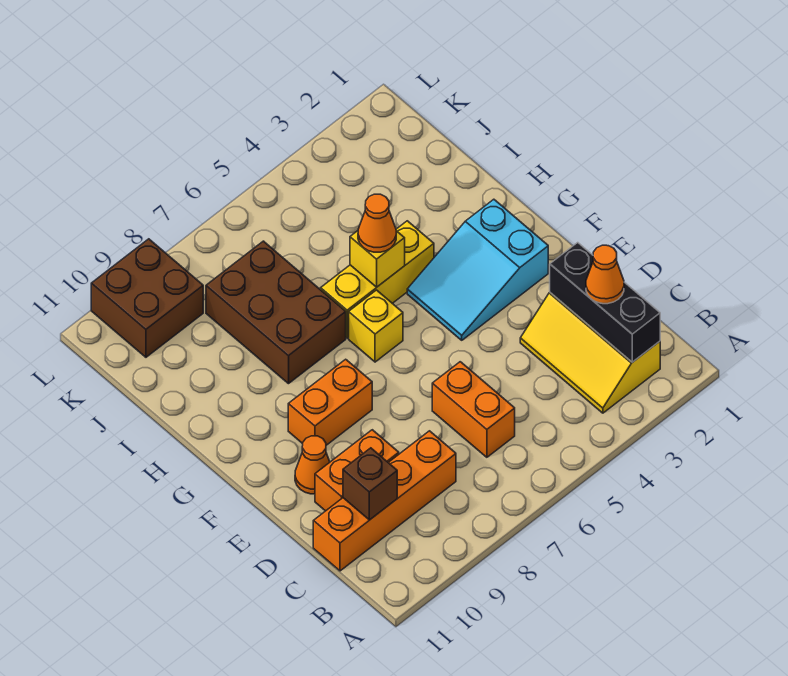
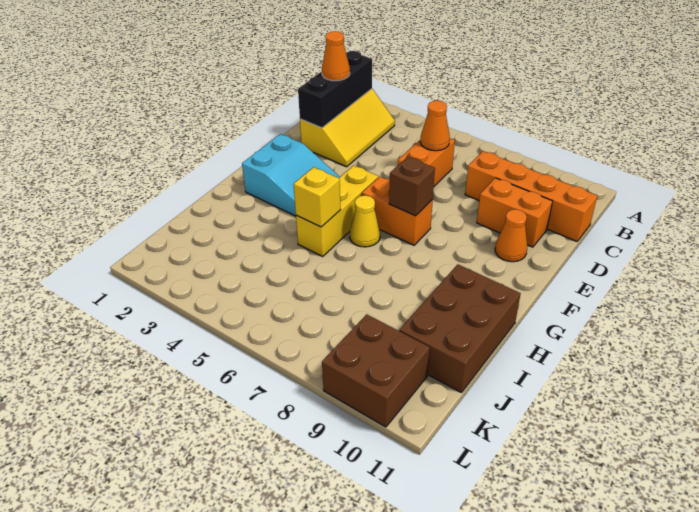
brown brick C10 level 2 -> brown brick F7 level 2
orange brick F8:F9 level 1 -> orange brick F6:F7 level 1
yellow brick G6 level 1 -> yellow cone G6 level 1
yellow brick H4:H6 level 1 -> yellow brick F5:H5 level 1
orange cone H5 level 3 -> orange cone C6 level 2
brown brick H7:J8 level 1 -> brown brick H10:J11 level 1

